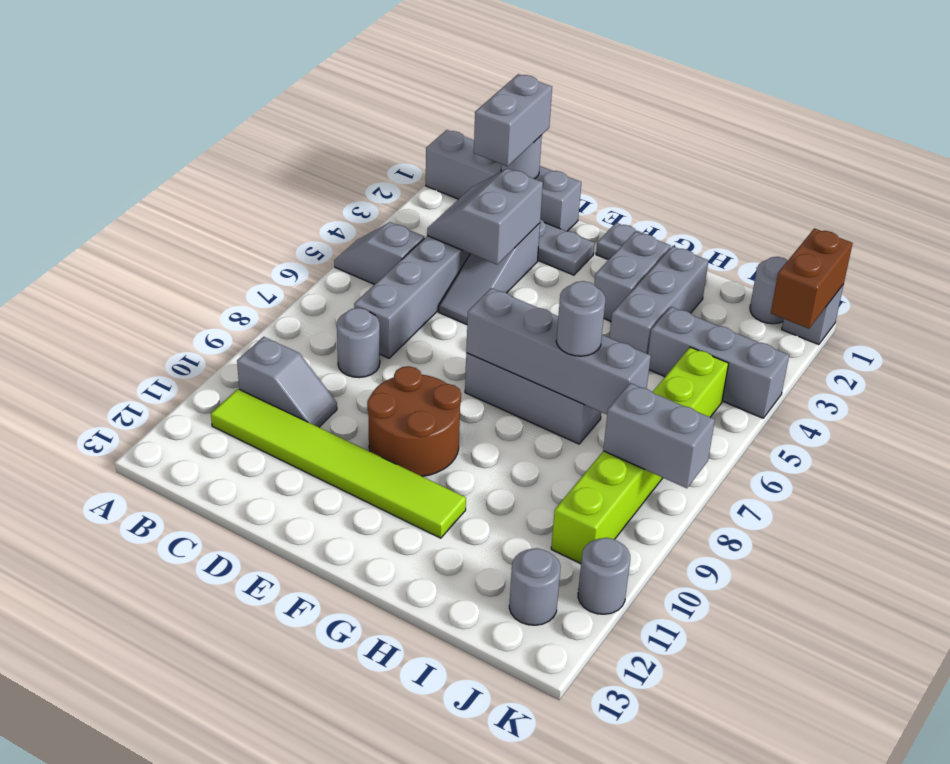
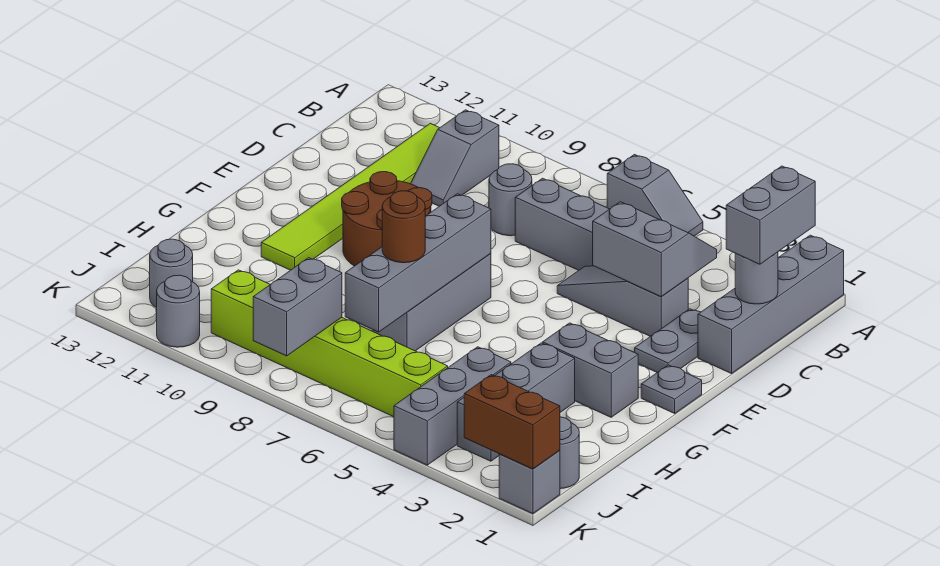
grey slope A5:B5 level 1 top B -> grey slope A5:A6 level 1 top 6
grey brick C1:C2 level 3 -> grey brick B1:C1 level 3
grey brick H2:H4 level 1 -> grey brick H3:J3 level 1
grey round brick H7 level 3 -> brown round brick H7 level 3

